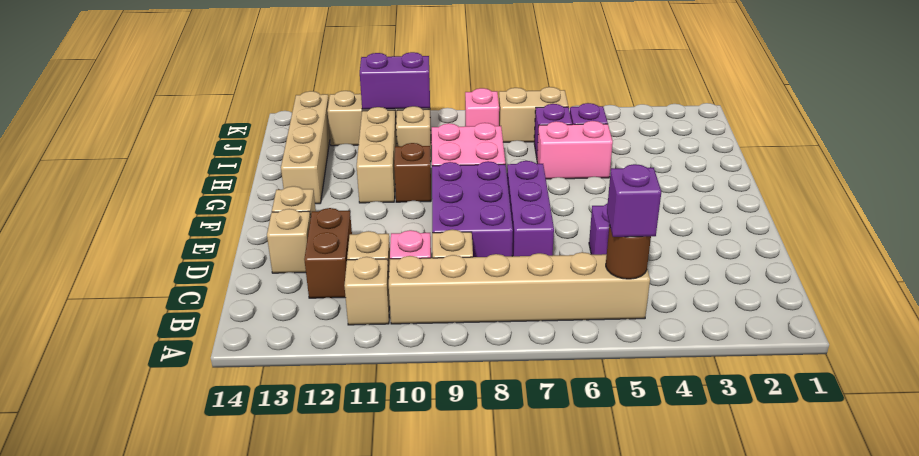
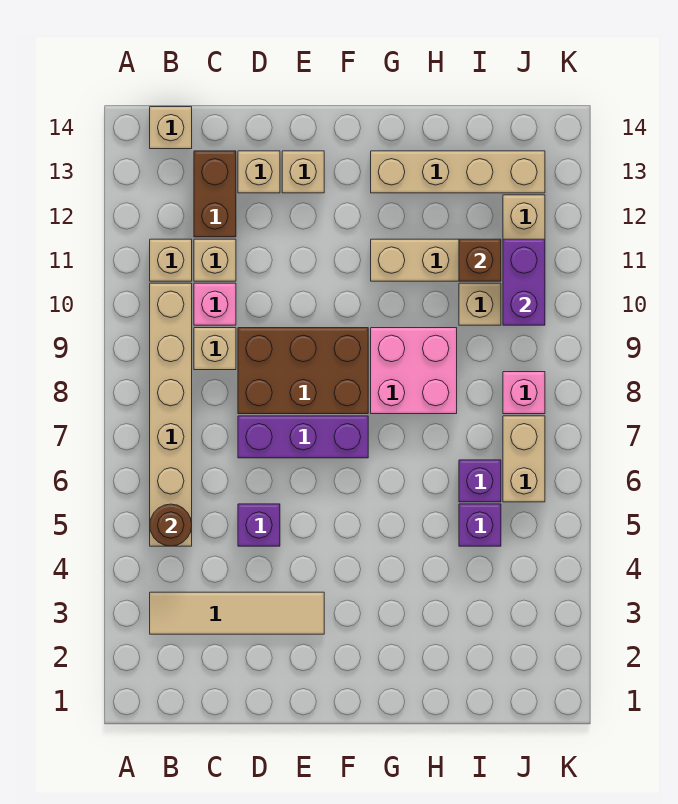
none -> tan tile B3:E3 level 1
purple brick B5 level 3 -> none
none -> tan brick B14 level 1
brown brick C12:D12 level 1 -> brown brick C12:C13 level 1
purple brick D8:F9 level 1 -> brown brick D8:F9 level 1
brown brick G10 level 1 -> brown brick I11 level 2
pink brick H5:H6 level 1 -> none

